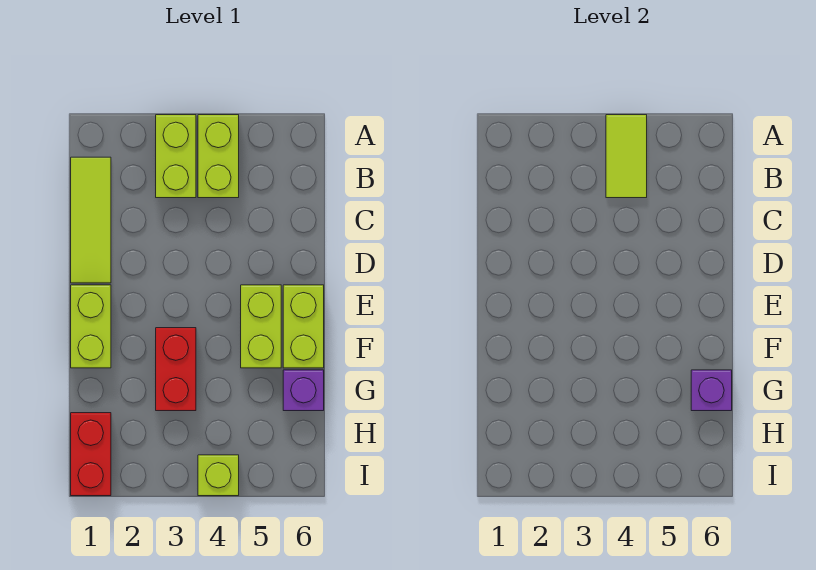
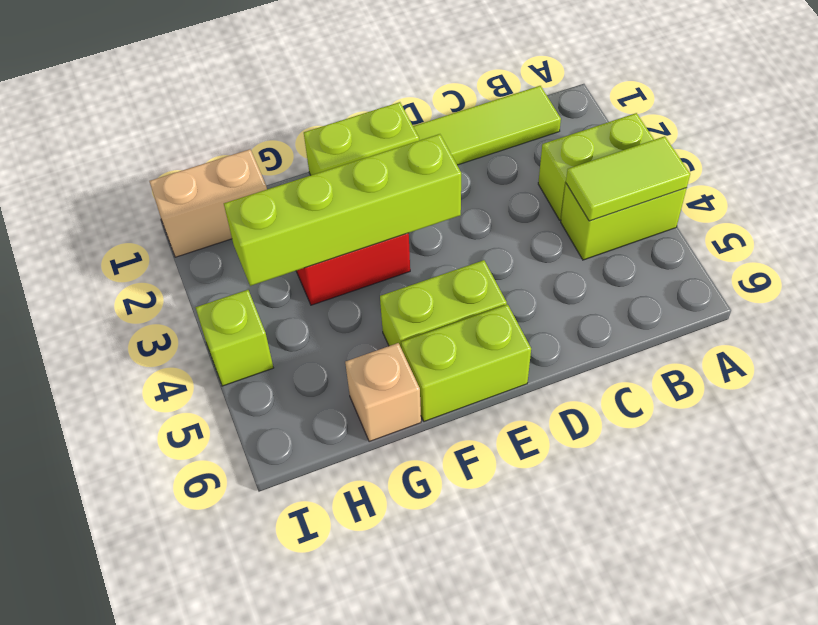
none -> lime brick E3:H3 level 2
purple brick G6 level 1 -> tan brick G6 level 1
purple brick G6 level 2 -> none
red brick H1:I1 level 1 -> tan brick H1:I1 level 1

